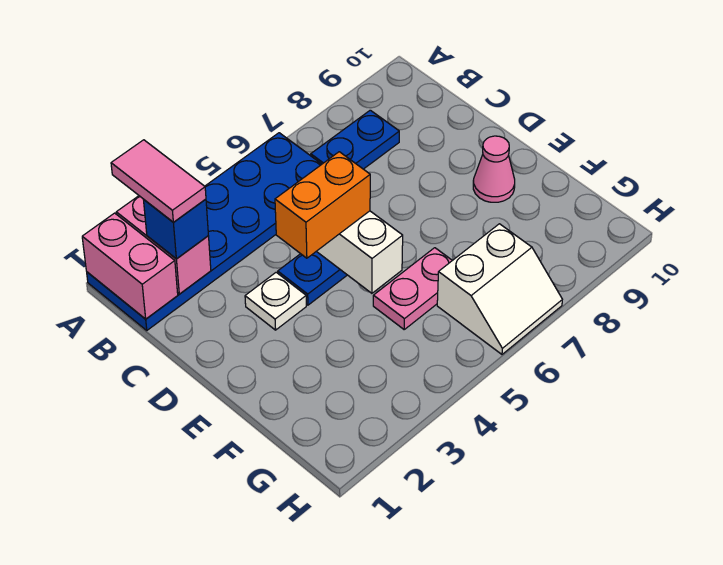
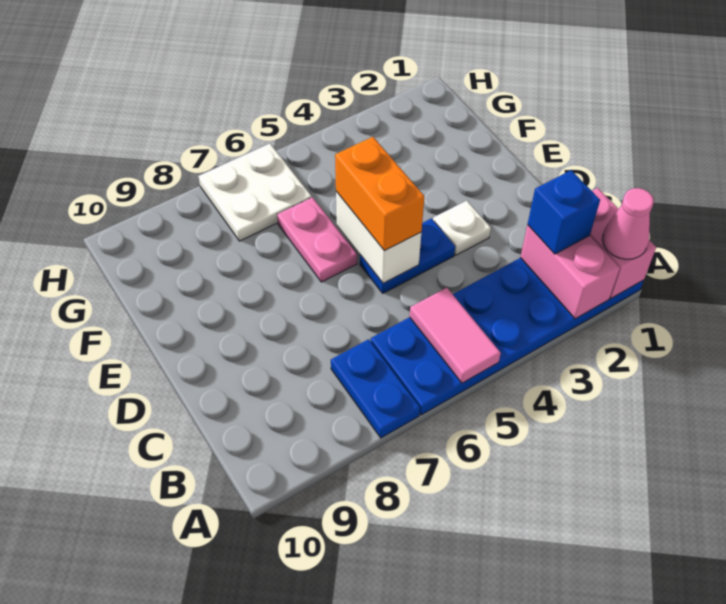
pink tile A2:B2 level 4 -> pink tile A5:B5 level 2
blue plate B7:B8 level 1 -> blue plate A7:B7 level 1
orange brick D4:D5 level 3 -> orange brick D5:E5 level 3
pink cone E9 level 1 -> pink cone A1 level 3
pink plate F5:F6 level 1 -> pink plate E6:F6 level 1
white slope G6:H7 level 1 top G -> white plate G6:H7 level 1

